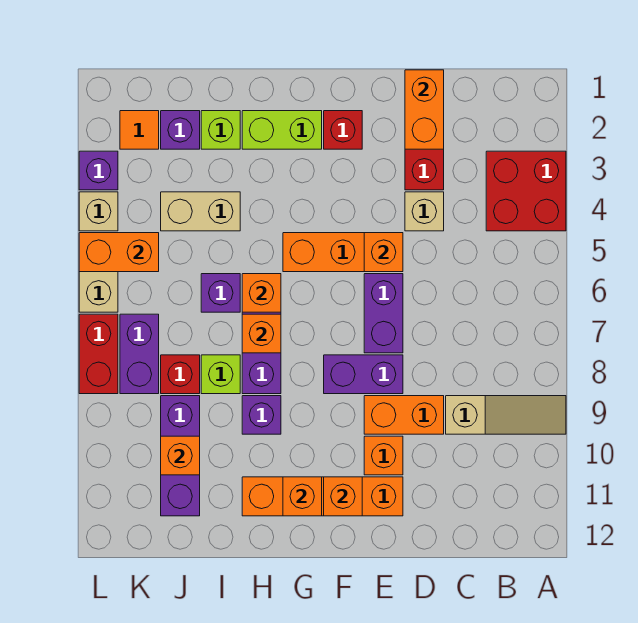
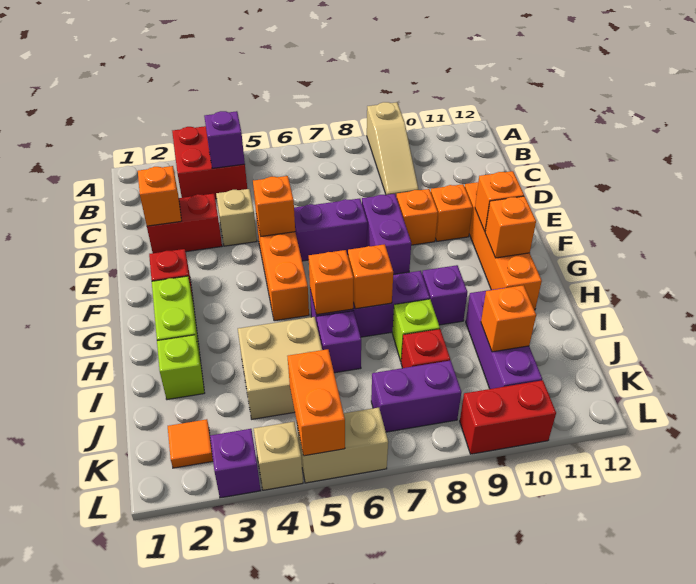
tan slope A9:C9 level 1 top C -> tan slope A9:C9 level 1 top A
orange brick D1:D2 level 2 -> orange brick D2 level 2
orange brick D9:E9 level 1 -> orange brick E9 level 1
tan brick I4:J4 level 1 -> tan brick I4:J5 level 1
purple brick J2 level 1 -> purple brick B4 level 2
purple brick J9:J11 level 1 -> purple brick I10:K10 level 1
red brick L7:L8 level 1 -> red brick L9:L10 level 1

